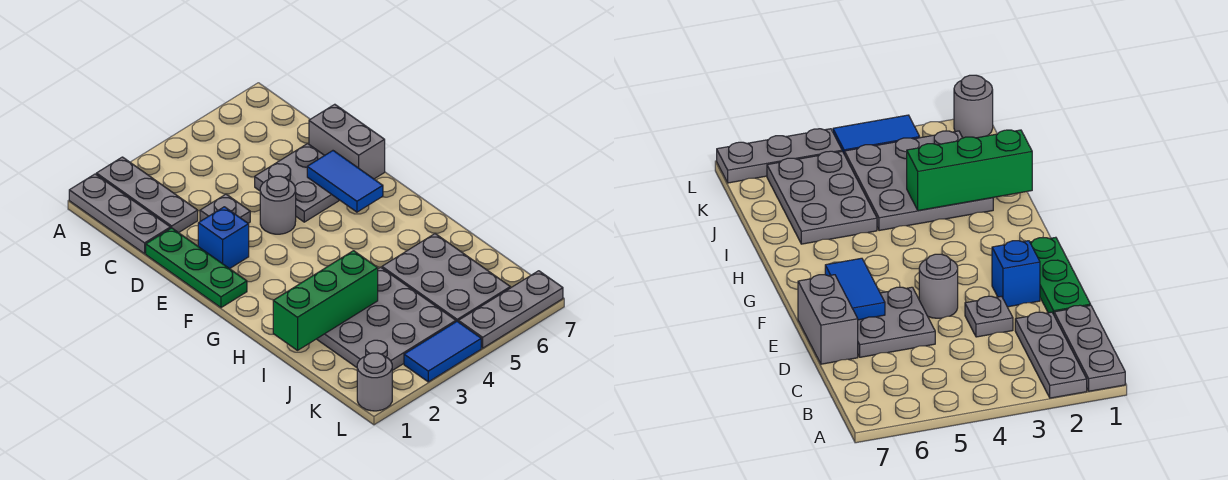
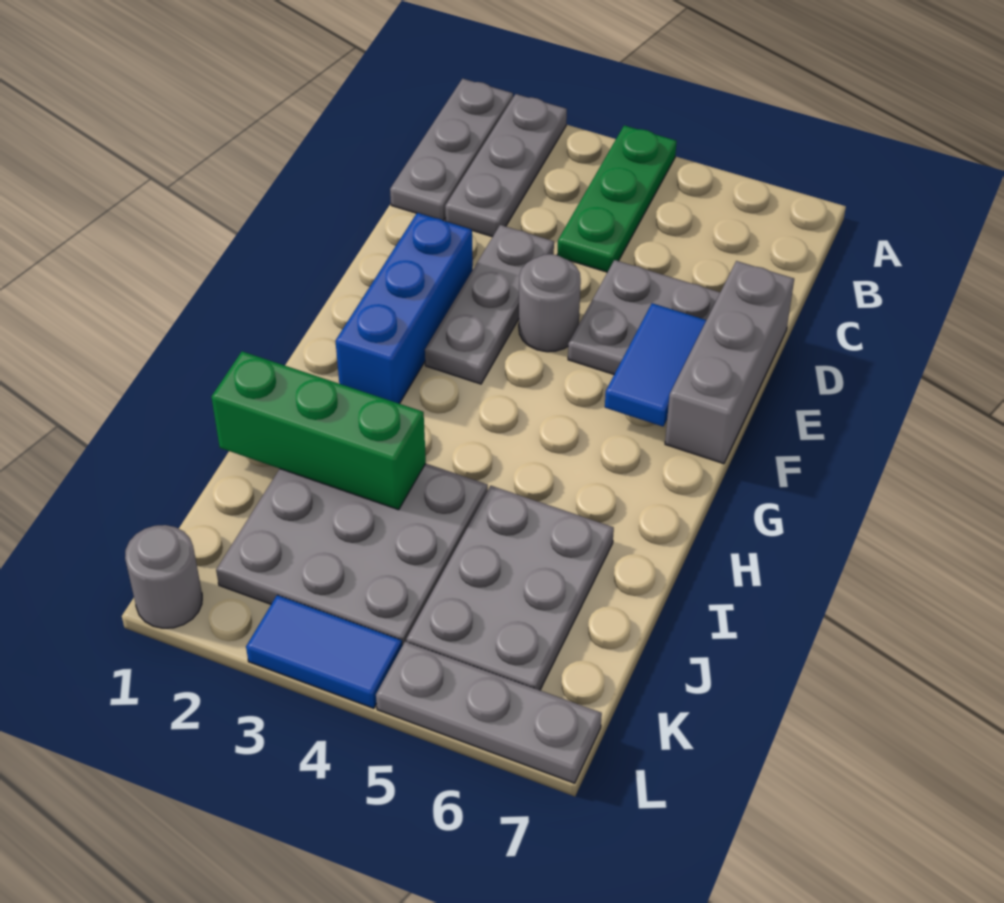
green plate D1:F1 level 1 -> green plate A4:C4 level 1
grey plate D3 level 1 -> grey plate D3:F3 level 1
grey brick D7:E7 level 1 -> grey brick D7:F7 level 1
blue brick E2 level 1 -> blue brick E2:G2 level 1

